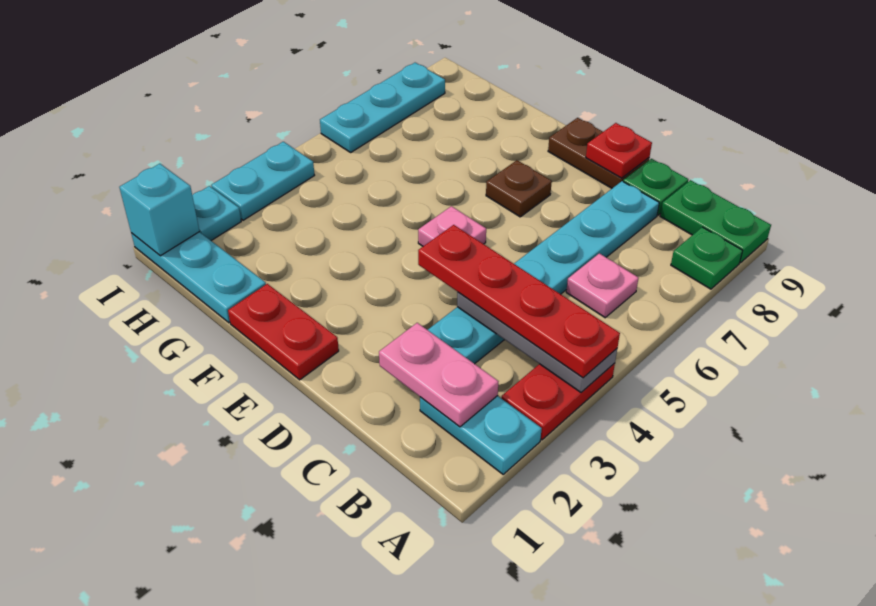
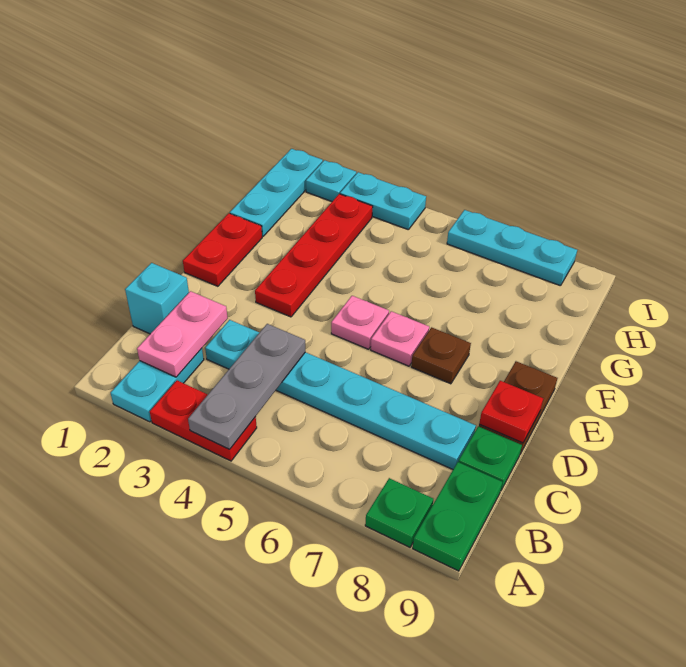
red plate A4:D4 level 3 -> red plate E3:H3 level 1
pink plate B6 level 1 -> pink plate E6 level 1
cyan brick I1 level 2 -> cyan brick C1 level 1

